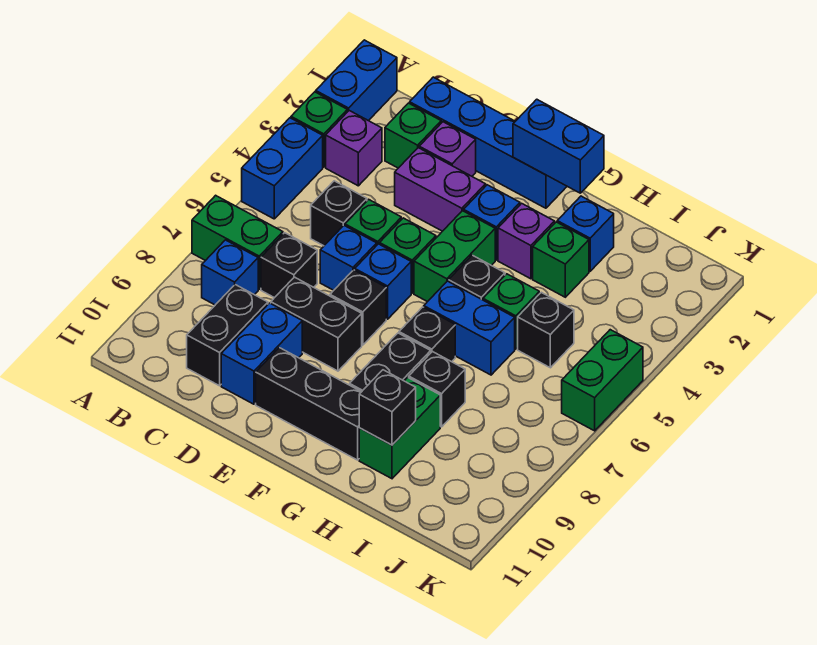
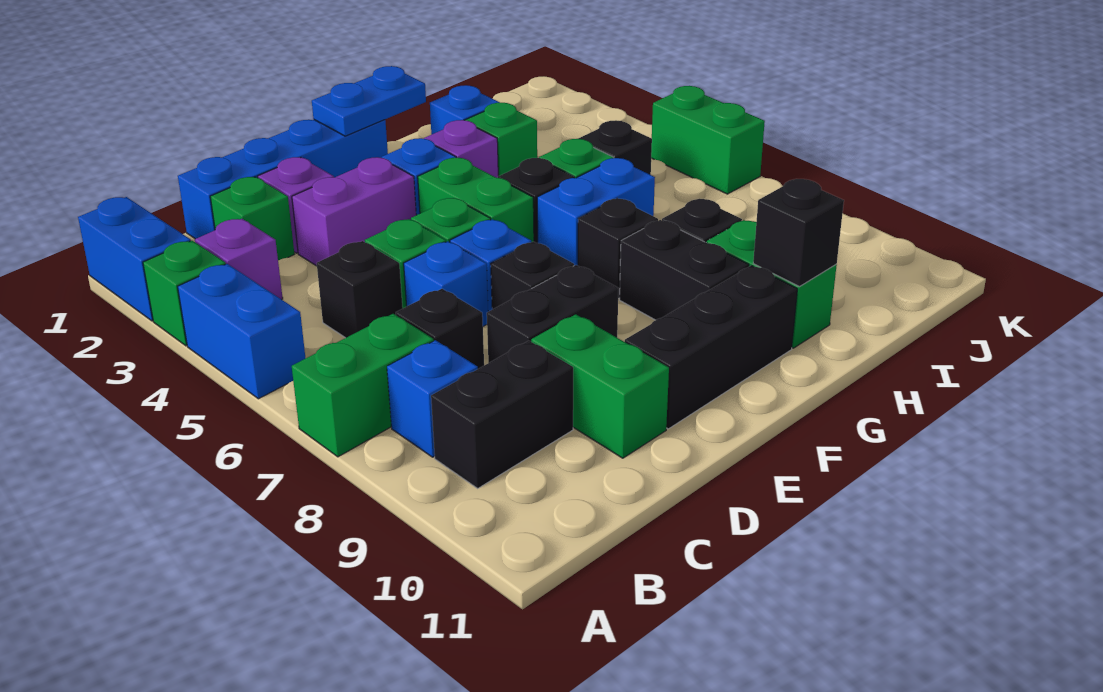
black brick C9:C10 level 1 -> black brick B9:C9 level 1
blue brick D9:D10 level 1 -> green brick D9:D10 level 1
blue brick F1:G1 level 2 -> blue plate F1:G1 level 2

